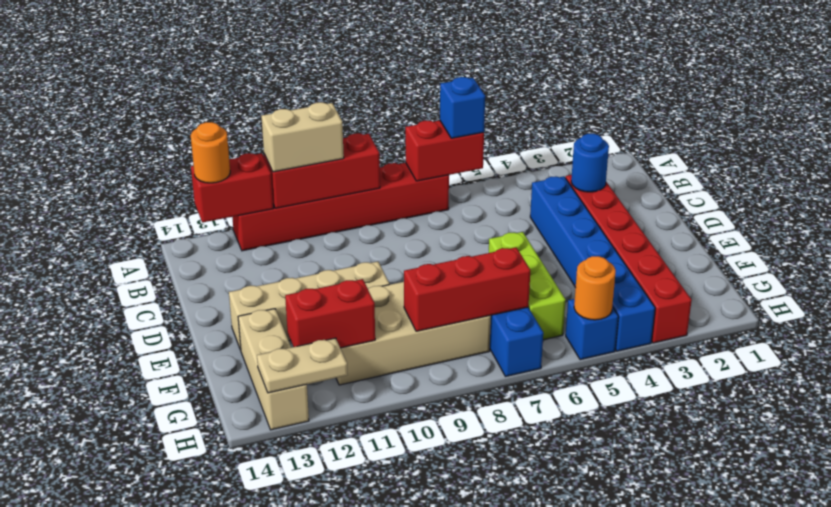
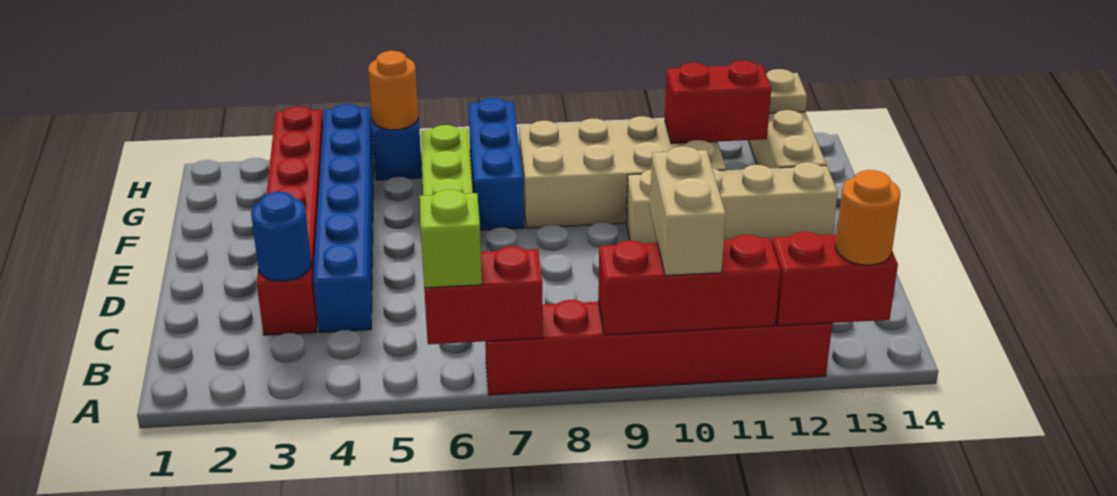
blue brick A6 level 3 -> lime brick A6 level 3
tan brick A10:A11 level 3 -> tan brick A10:B10 level 3
red brick G7:G9 level 2 -> none

